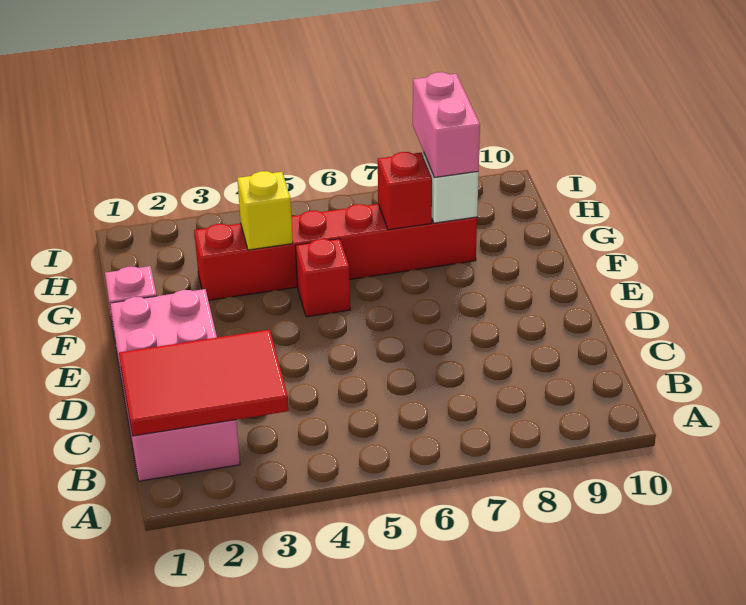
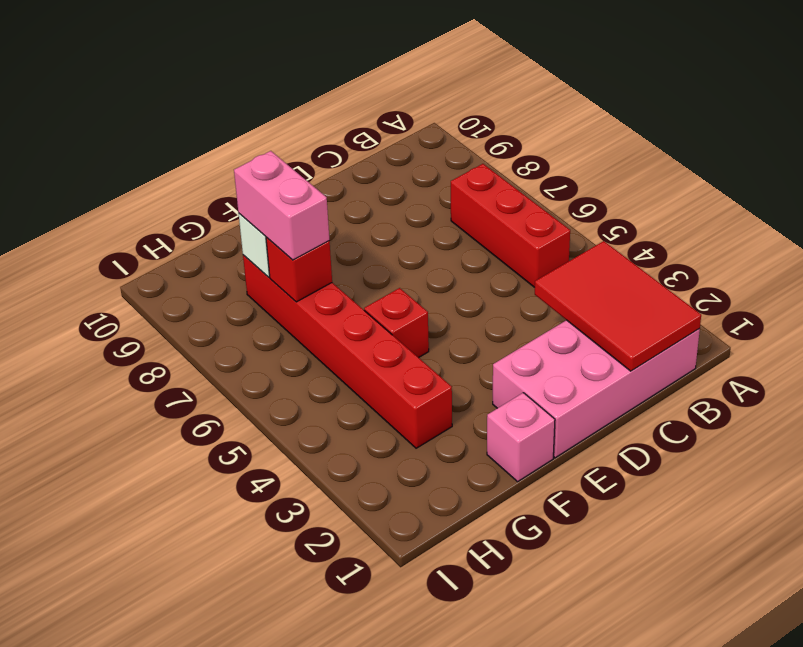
none -> red brick B5:B7 level 1
yellow brick G4 level 2 -> none
pink brick G8:H8 level 3 -> pink brick G7:G8 level 3

